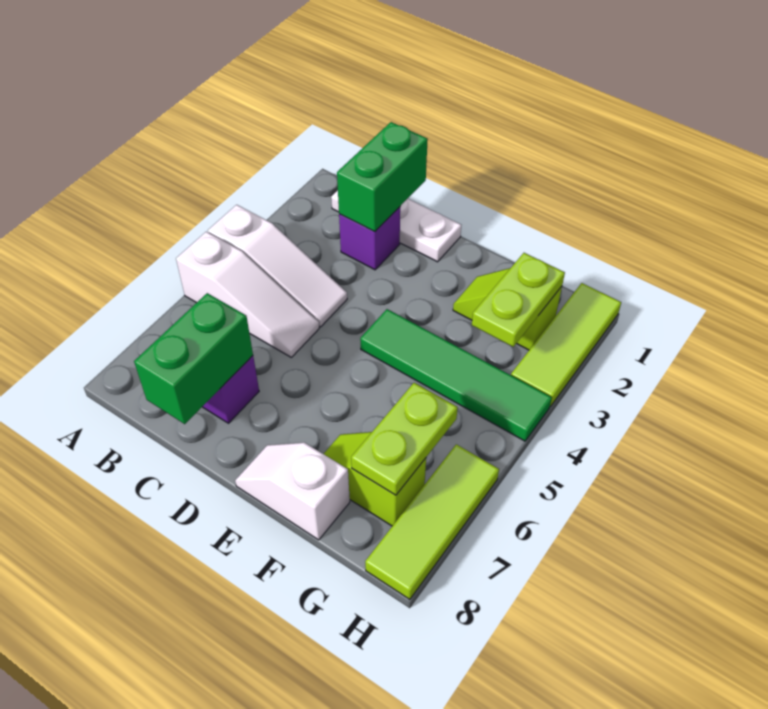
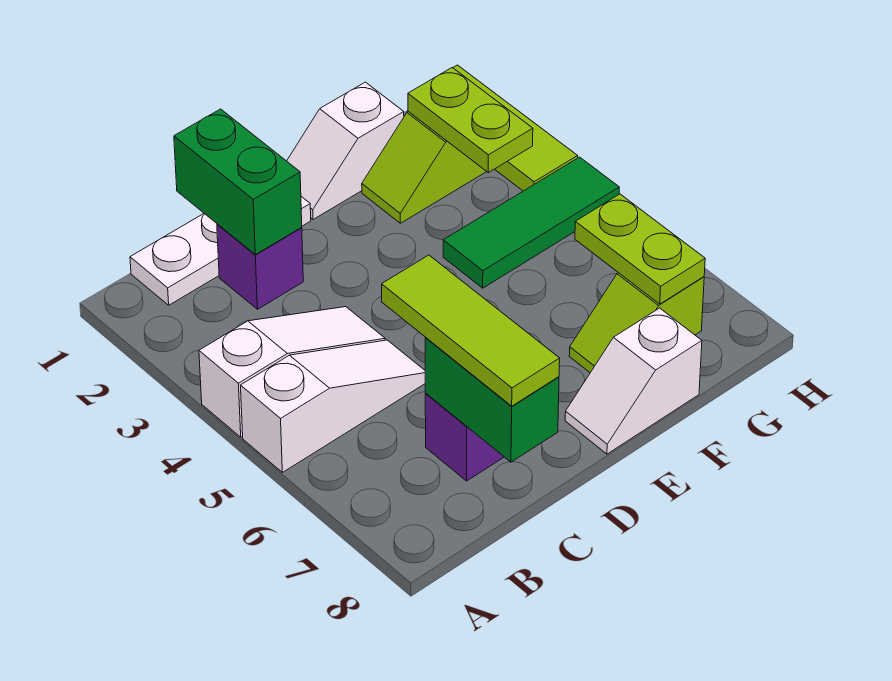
none -> white slope E1:F1 level 1 top F
green tile E4:H4 level 1 -> green tile F4:H4 level 1
lime tile H6:H8 level 1 -> lime tile C6:C8 level 3

